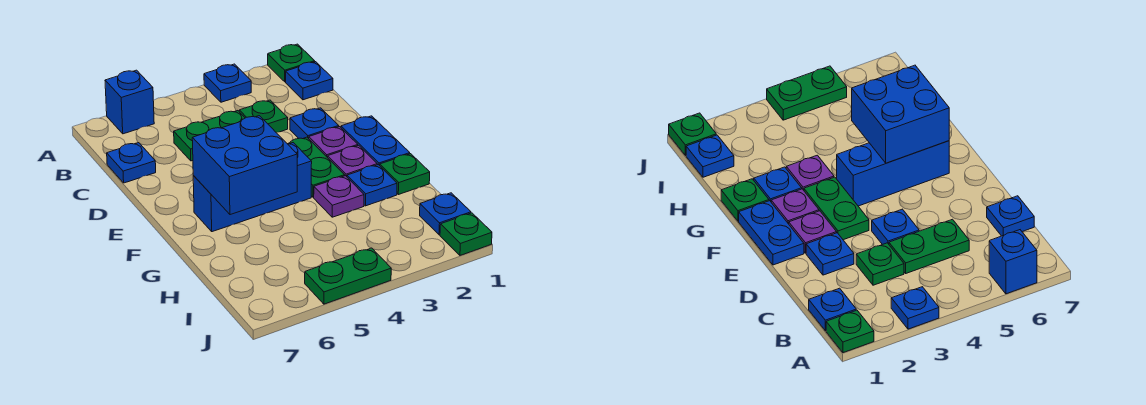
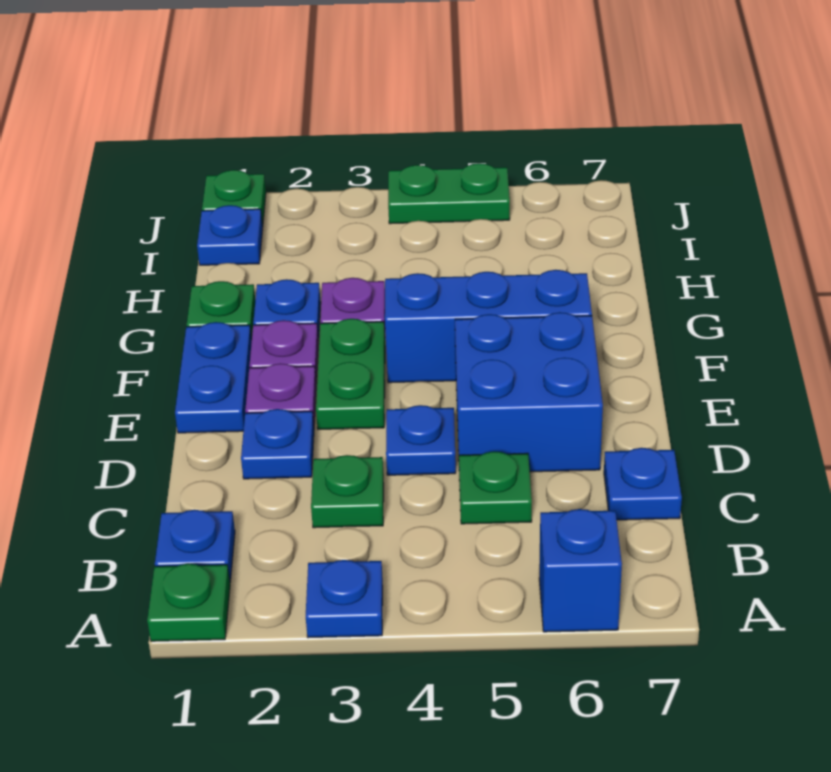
green plate C4:C5 level 1 -> green plate C5 level 1
blue brick F5:G6 level 2 -> blue brick D5:E6 level 1

